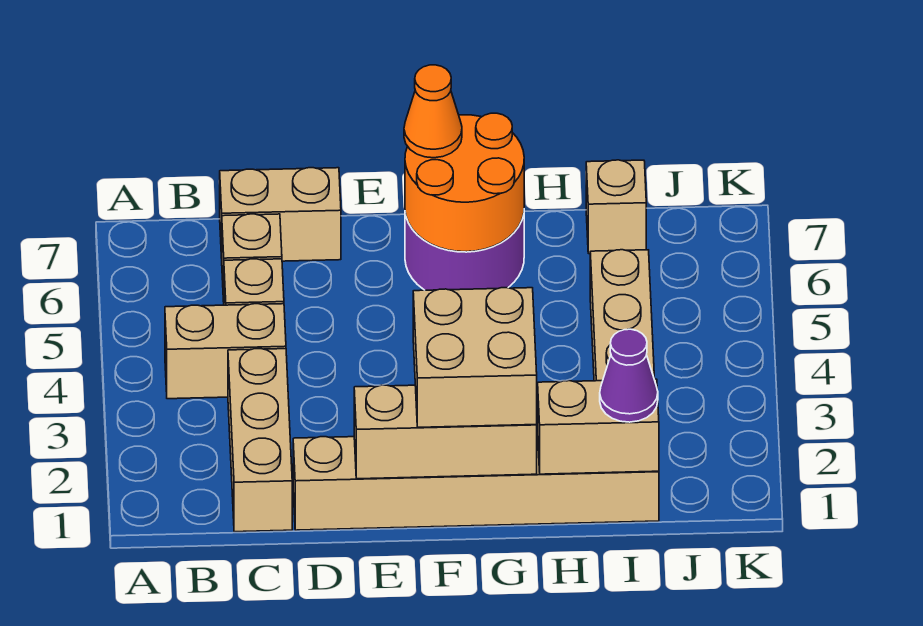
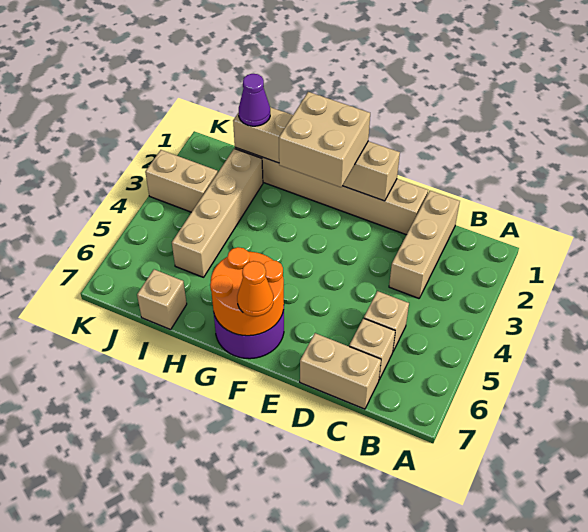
tan brick B4:C4 level 1 -> tan brick J3:K3 level 1

